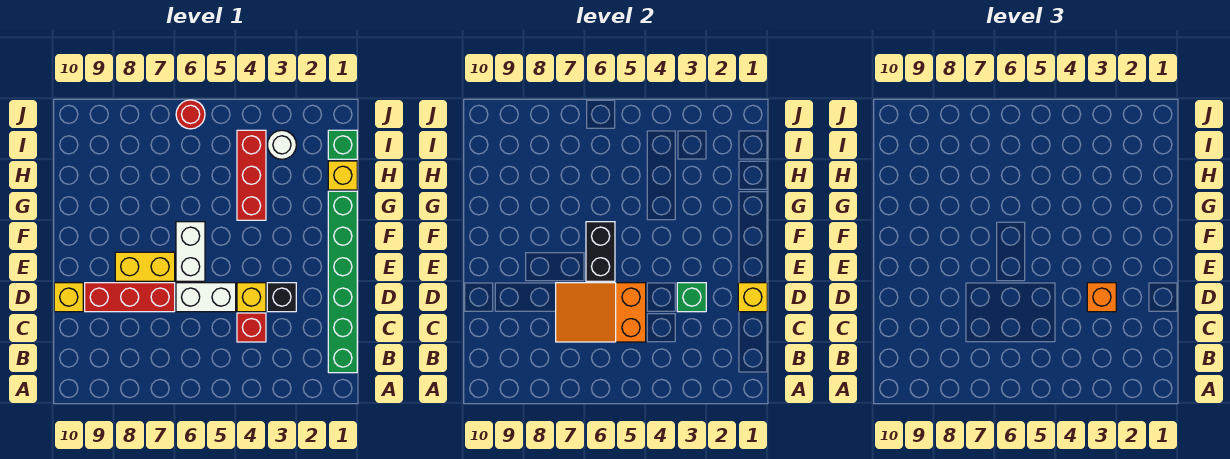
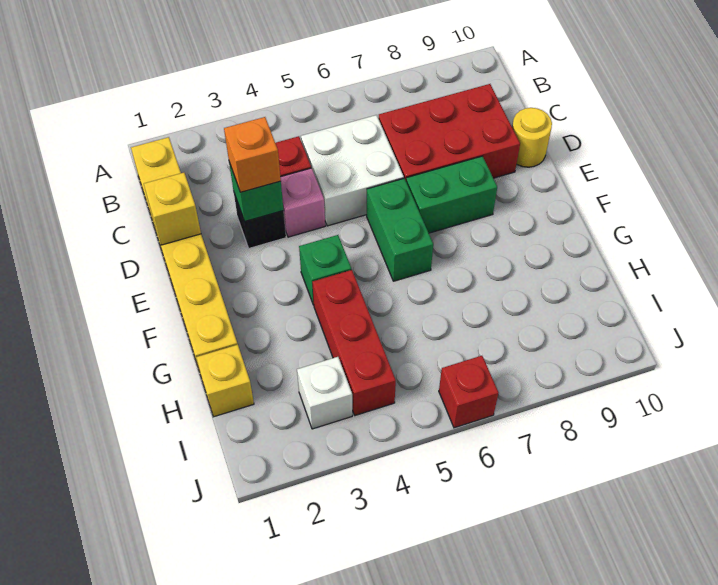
green brick B1:G1 level 1 -> yellow brick B1:G1 level 1
orange slope C5:D7 level 2 top 5 -> none
yellow brick D4 level 1 -> pink brick D4 level 1
white brick D5:D6 level 1 -> white brick C5:D6 level 1
red brick D7:D9 level 1 -> red brick C7:D9 level 1
yellow brick D10 level 1 -> yellow round brick D10 level 1
white brick E6:F6 level 1 -> green brick E6:F6 level 1
black brick E6:F6 level 2 -> none
yellow brick E7:E8 level 1 -> green brick E7:E8 level 1
green brick I1 level 1 -> green brick F4 level 1
white round brick I3 level 1 -> white brick I3 level 1
red round brick J6 level 1 -> red brick J6 level 1

